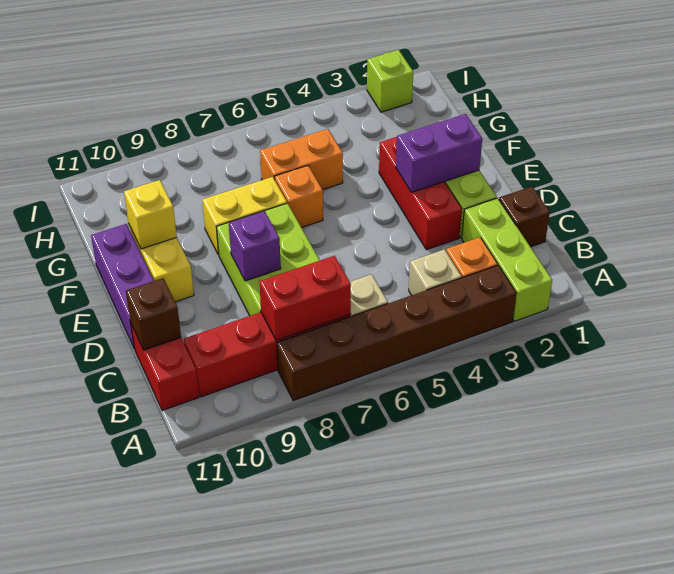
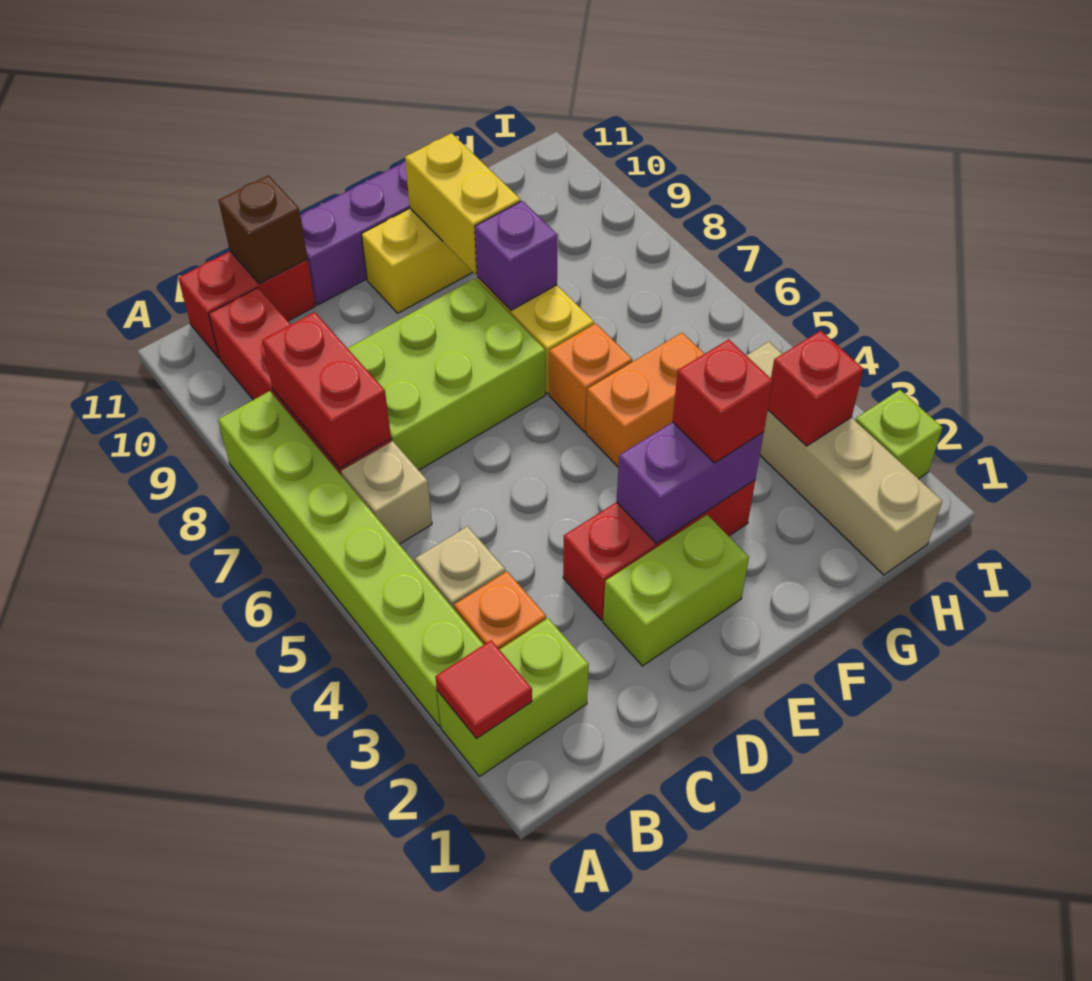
lime brick A2:C2 level 1 -> lime brick A2:B2 level 1
none -> red tile A2 level 2
brown brick A3:A8 level 1 -> lime brick A3:A8 level 1
brown brick C1 level 1 -> none
purple brick D8 level 2 -> purple brick F8 level 2
purple brick E2:E3 level 2 -> purple brick E3:F3 level 2
none -> red brick F3 level 3
yellow brick F10 level 2 -> yellow brick F9:F10 level 2
orange brick G5:G6 level 1 -> orange brick F5:G5 level 1
none -> tan brick H1:H4 level 1
none -> red brick H3 level 2

